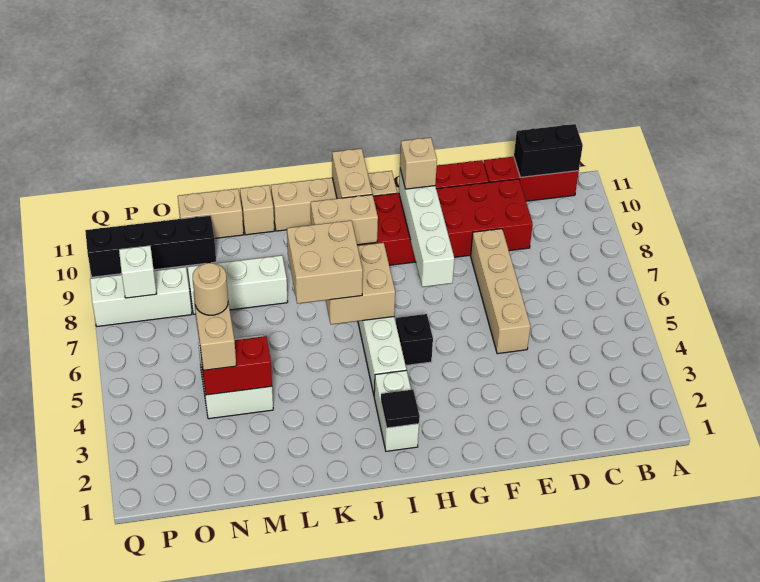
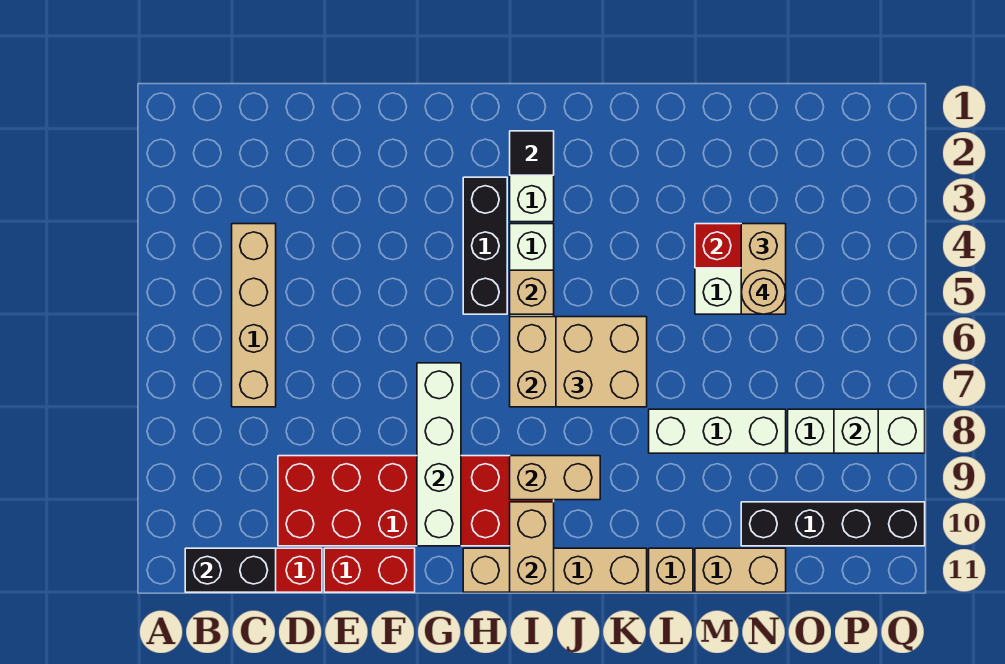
tan brick E5:E8 level 1 -> tan brick C4:C7 level 1
tan brick G10 level 3 -> tan brick I5 level 2
black brick H5 level 1 -> black brick H3:H5 level 1

